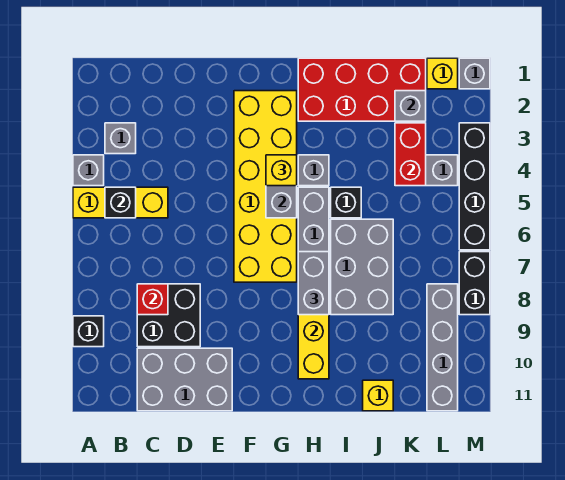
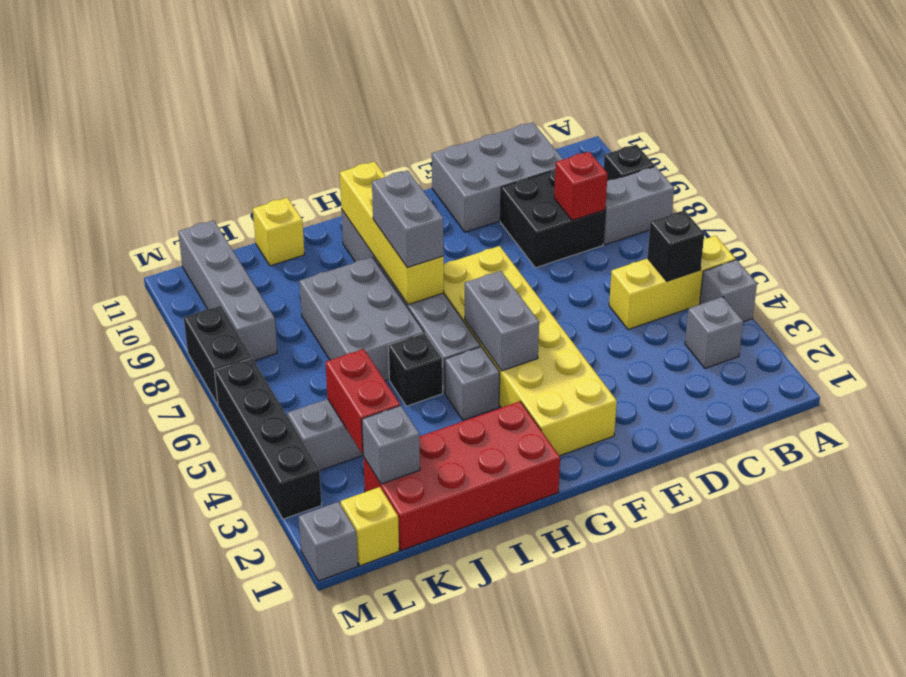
none -> grey brick A8:B8 level 1
yellow brick G4 level 3 -> none

